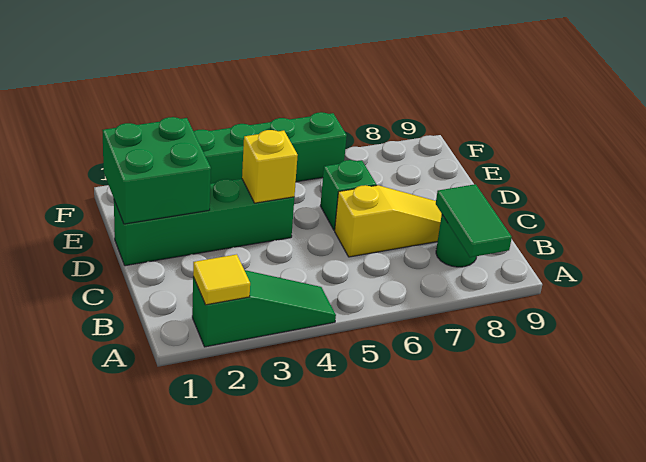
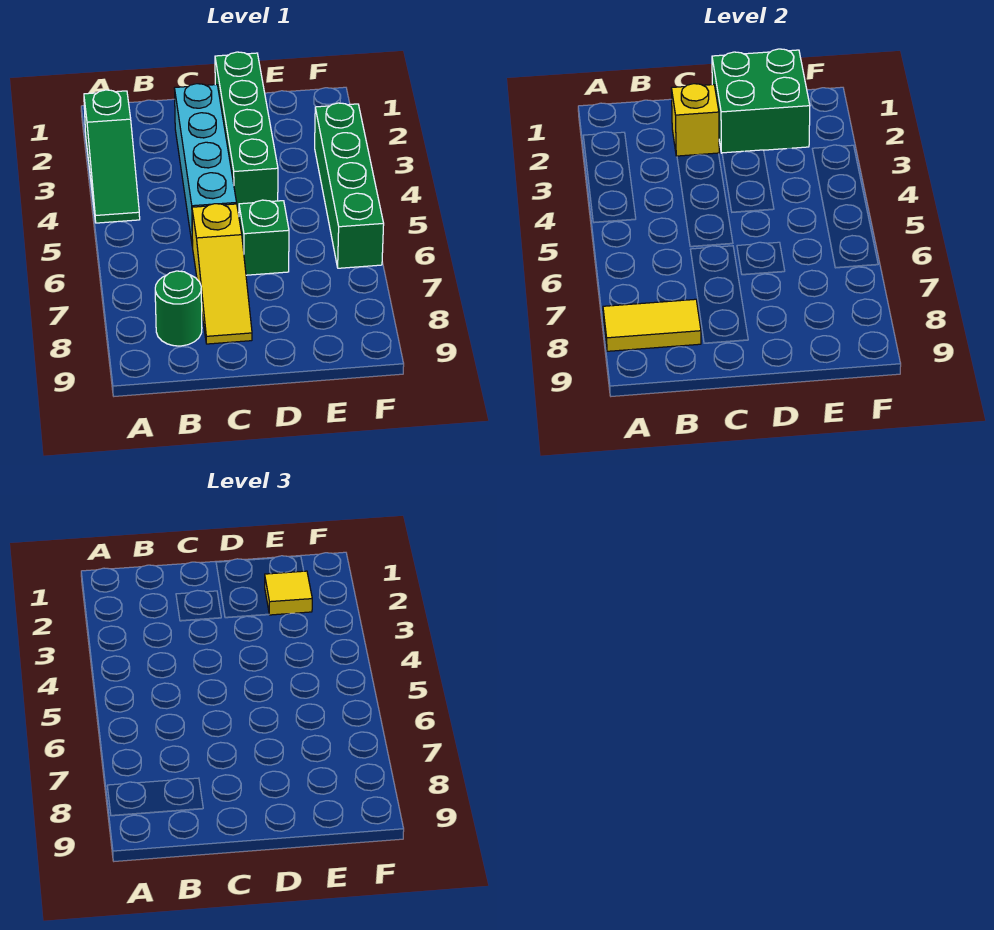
yellow tile A2 level 2 -> yellow tile E2 level 3
green tile A8:B8 level 2 -> yellow tile A8:B8 level 2
none -> cyan brick C2:C5 level 1
yellow brick D4 level 2 -> yellow brick C2 level 2

